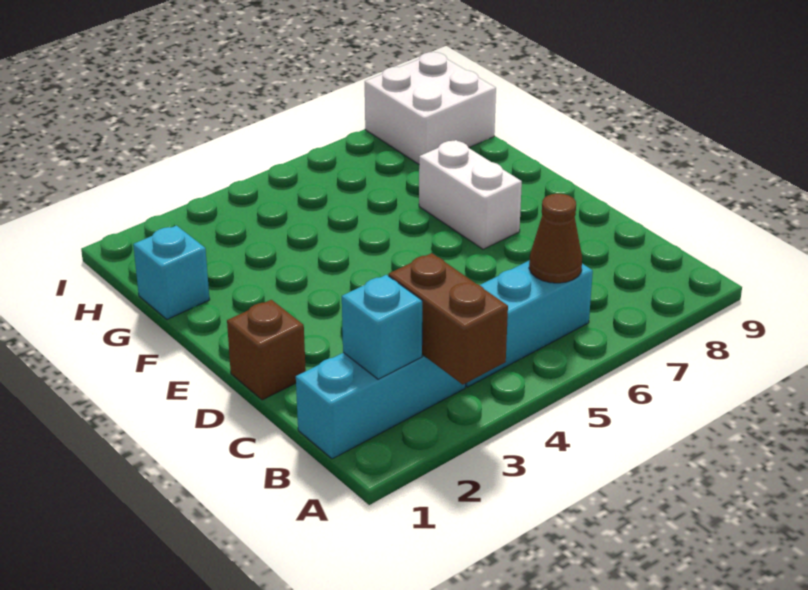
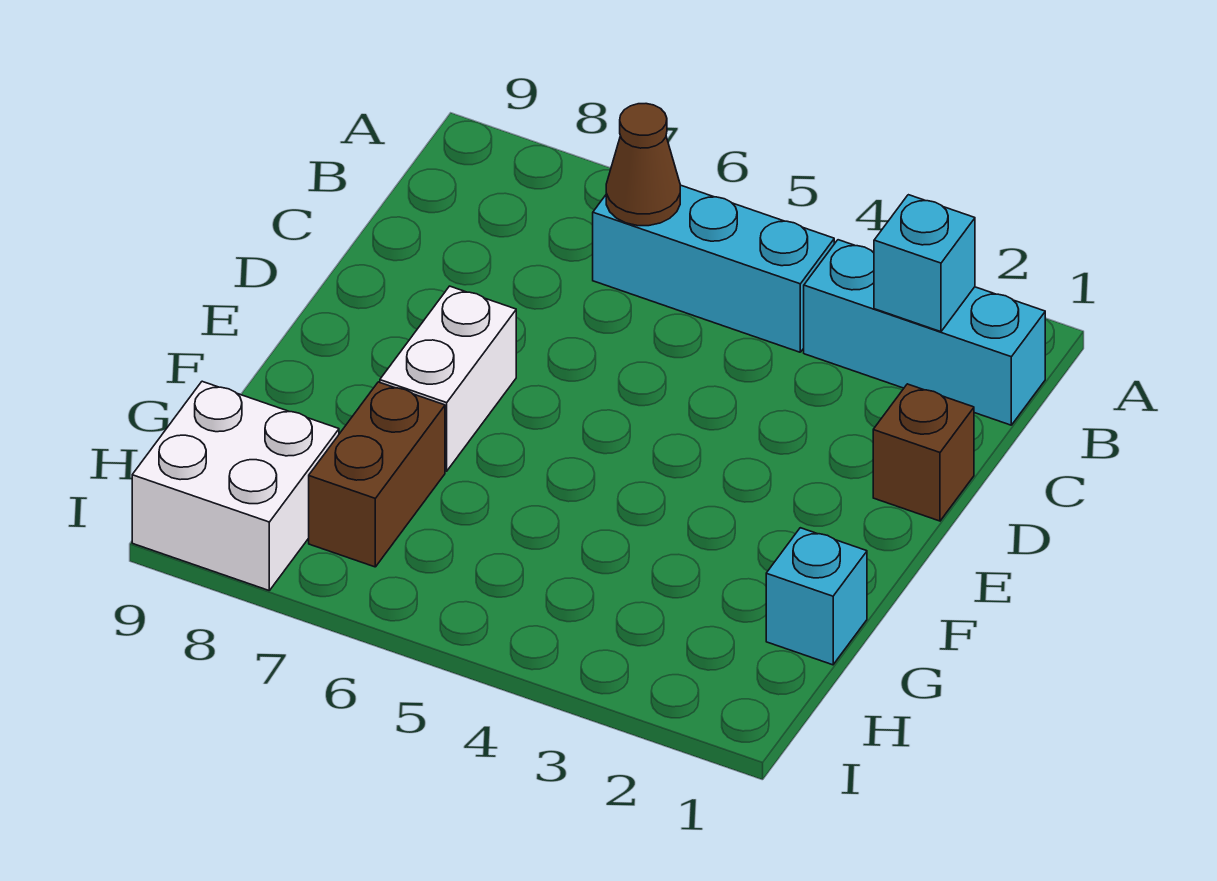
brown brick A3:B3 level 2 -> brown brick G7:H7 level 1

